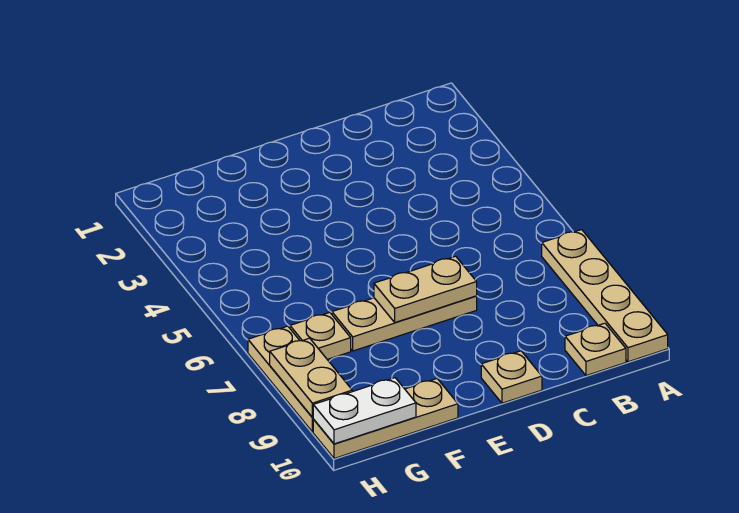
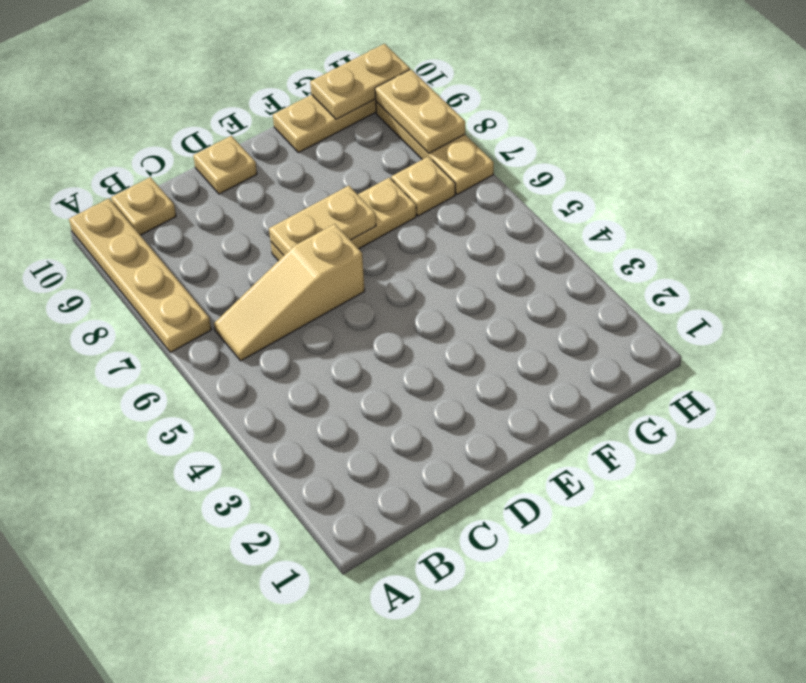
none -> tan slope B6:D6 level 1 top D
white plate G10:H10 level 2 -> tan plate G10:H10 level 2

